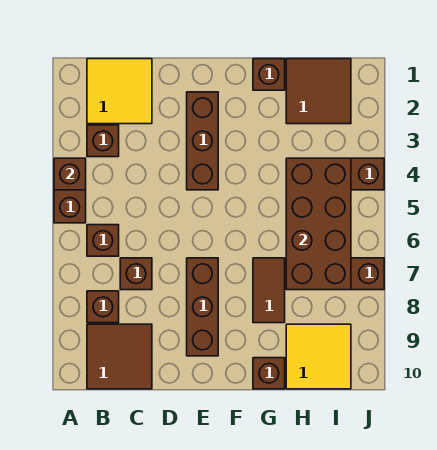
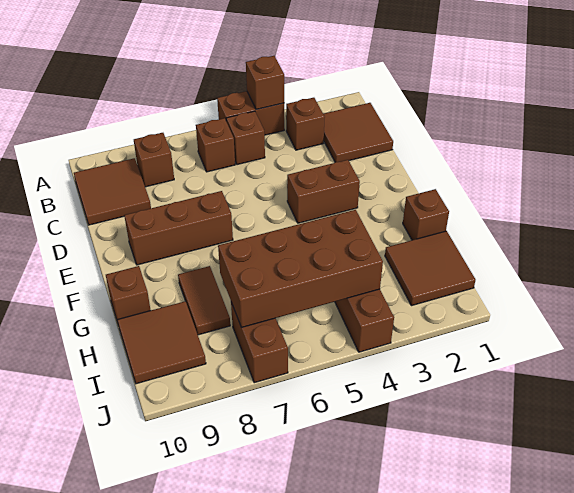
yellow tile B1:C2 level 1 -> brown tile B1:C2 level 1
brown brick C7 level 1 -> brown brick B5 level 1
brown brick E2:E4 level 1 -> brown brick E3:E4 level 1
brown tile G7:G8 level 1 -> brown tile G8:H8 level 1
yellow tile H9:I10 level 1 -> brown tile H9:I10 level 1

